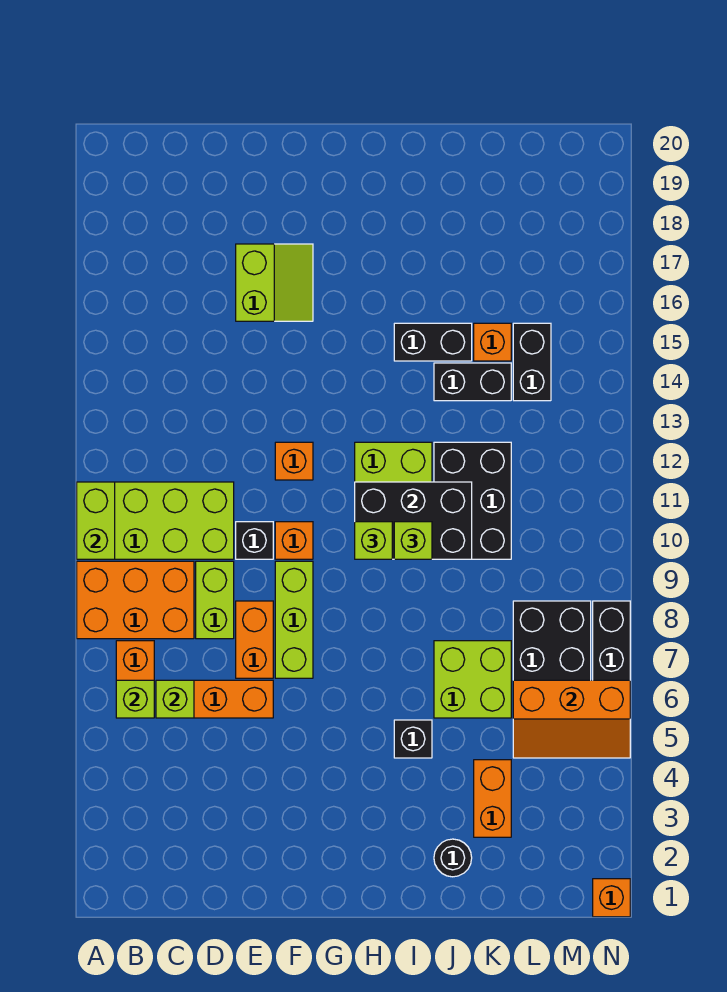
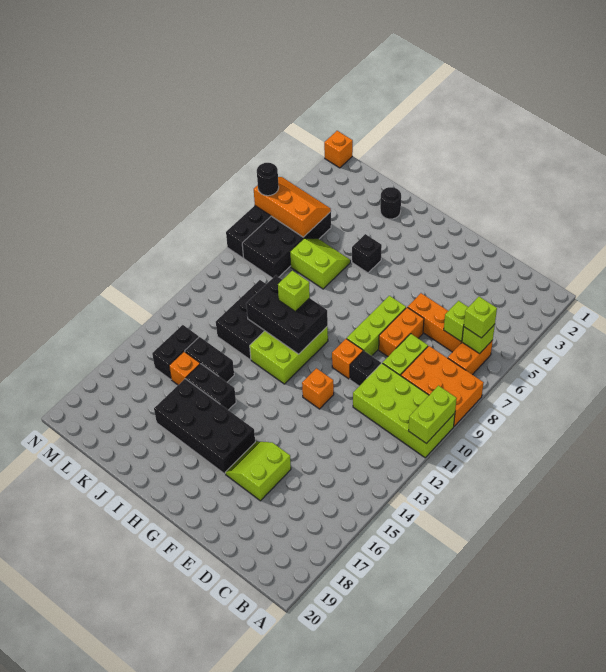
none -> black brick G16:J17 level 1
lime brick H10 level 3 -> lime brick B6 level 3
lime brick J6:K7 level 1 -> lime slope J6:K7 level 1 top 7
orange brick K3:K4 level 1 -> none
none -> black round brick N6 level 3

